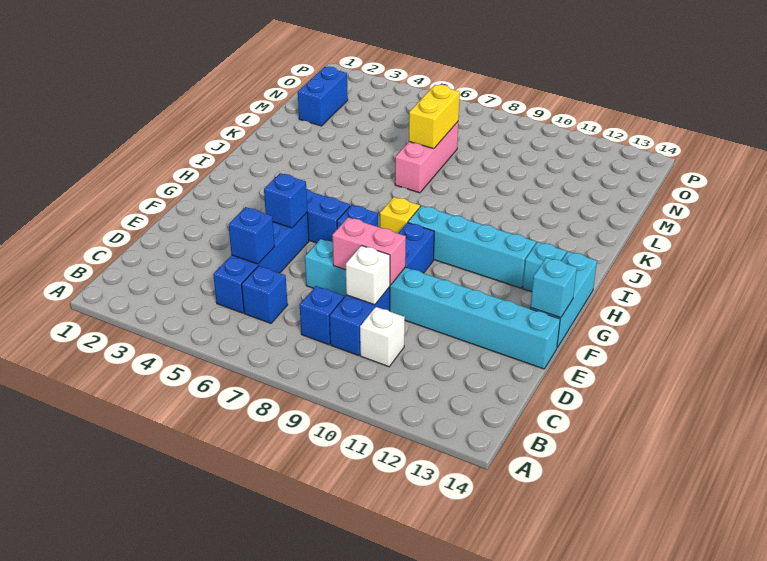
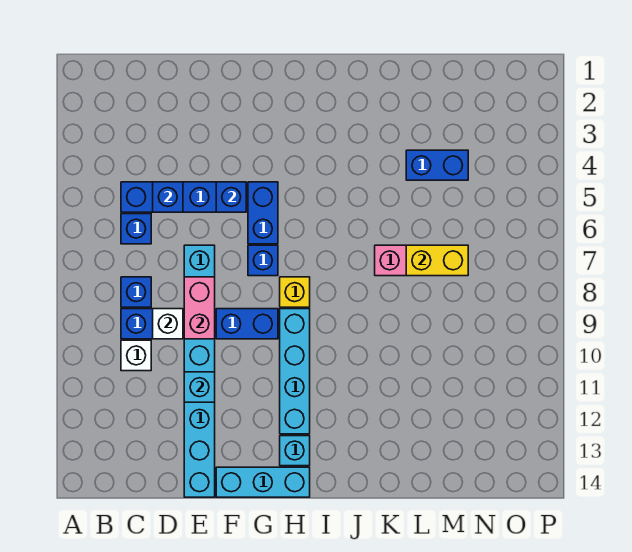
cyan brick F14 level 2 -> cyan brick E11 level 2
blue brick M2:N2 level 1 -> blue brick L4:M4 level 1

